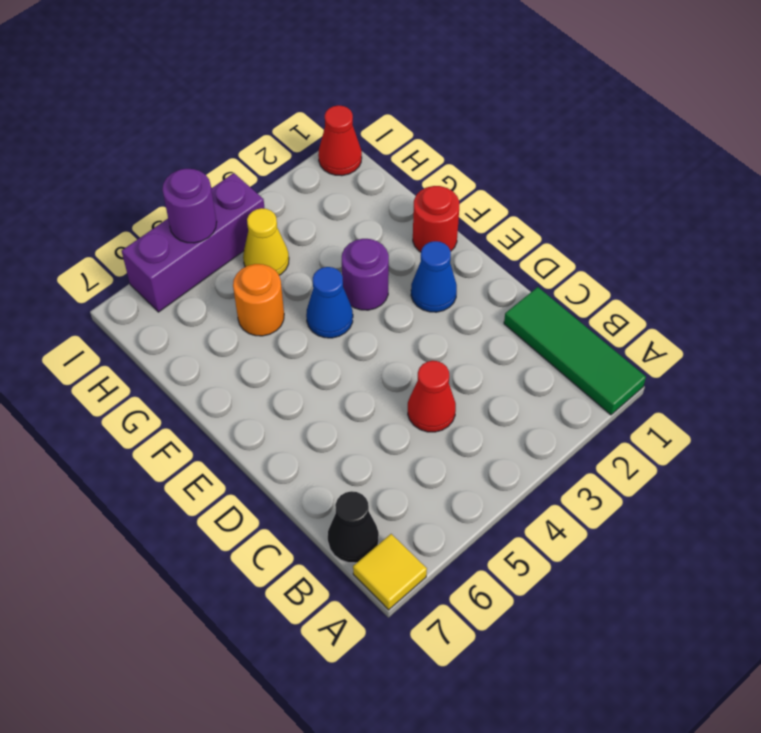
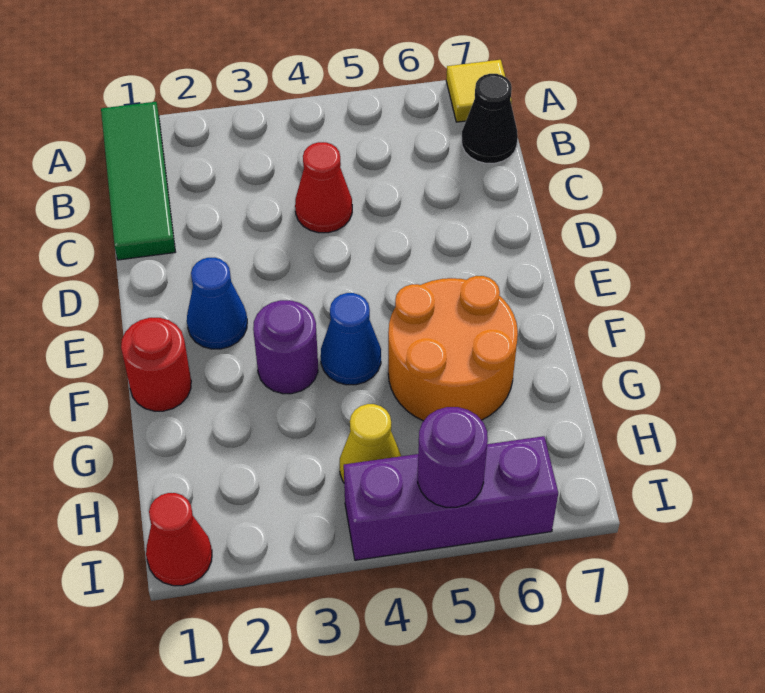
orange round brick G5 level 1 -> orange round brick F5:G6 level 1

